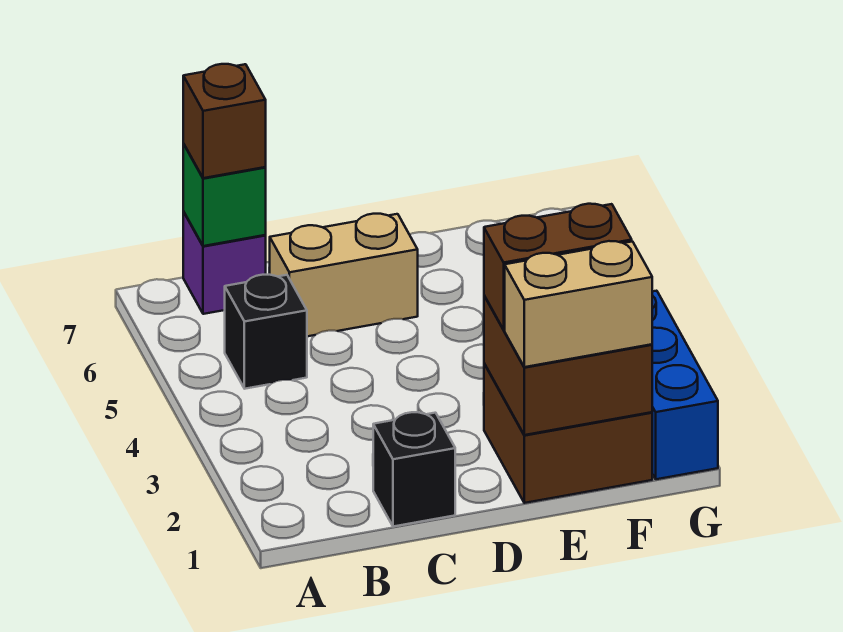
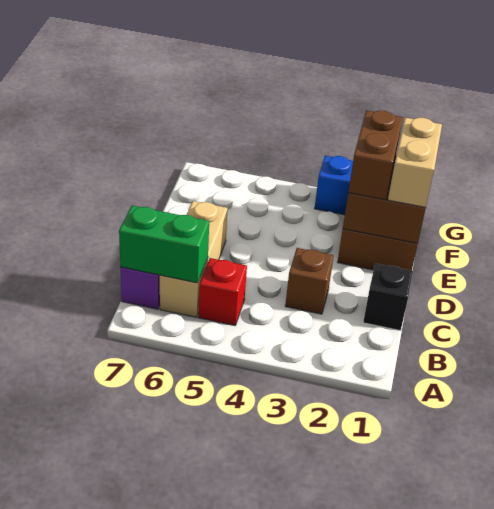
black brick B5 level 1 -> red brick B5 level 1
green brick B7 level 2 -> green brick B6:B7 level 2
brown brick B7 level 3 -> brown brick C3 level 1
tan brick C6:D6 level 1 -> tan brick B6:D6 level 1

